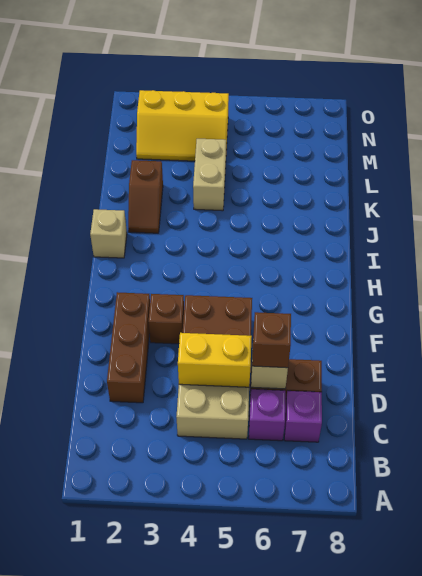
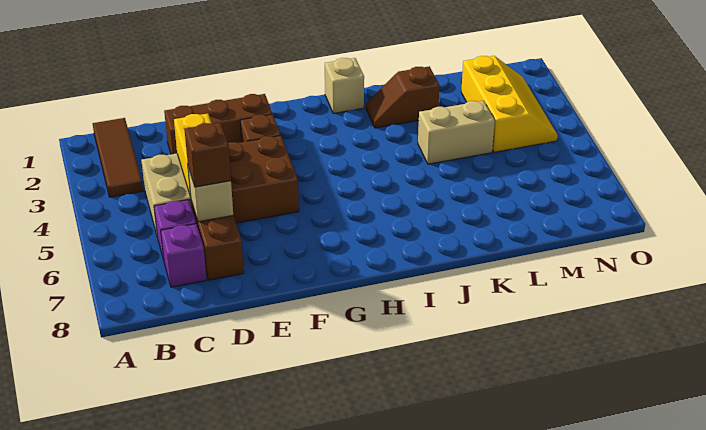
none -> brown tile B1:B3 level 1
yellow slope M2:N4 level 1 top N -> yellow slope M2:N4 level 1 top M

